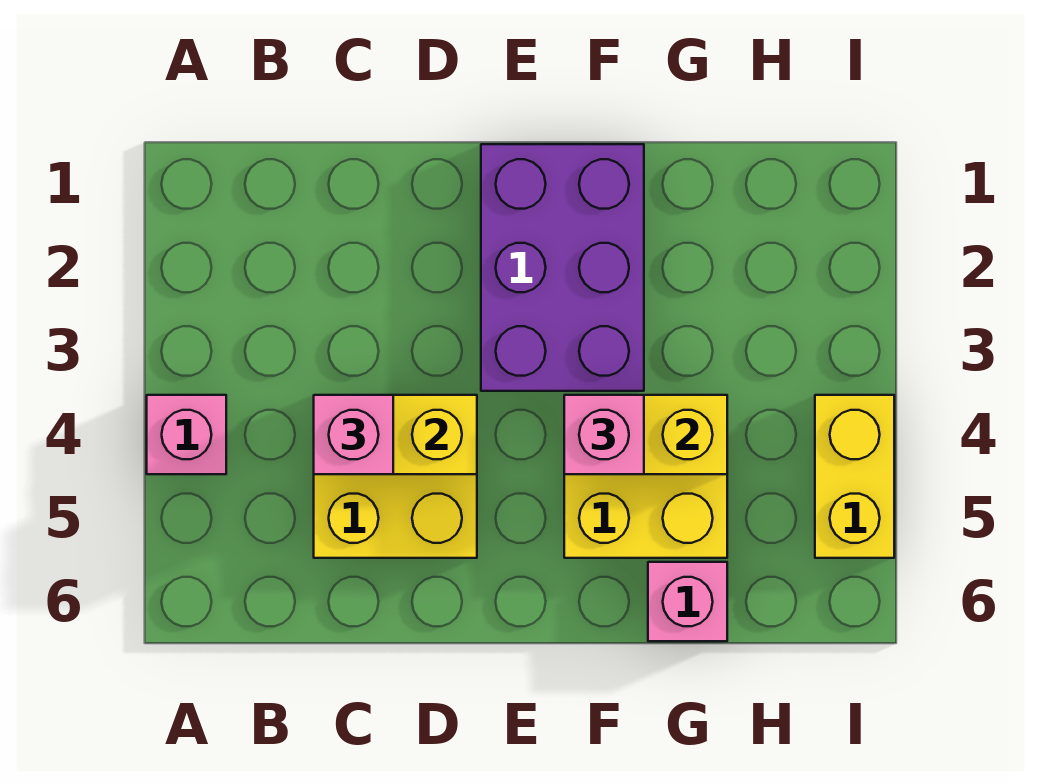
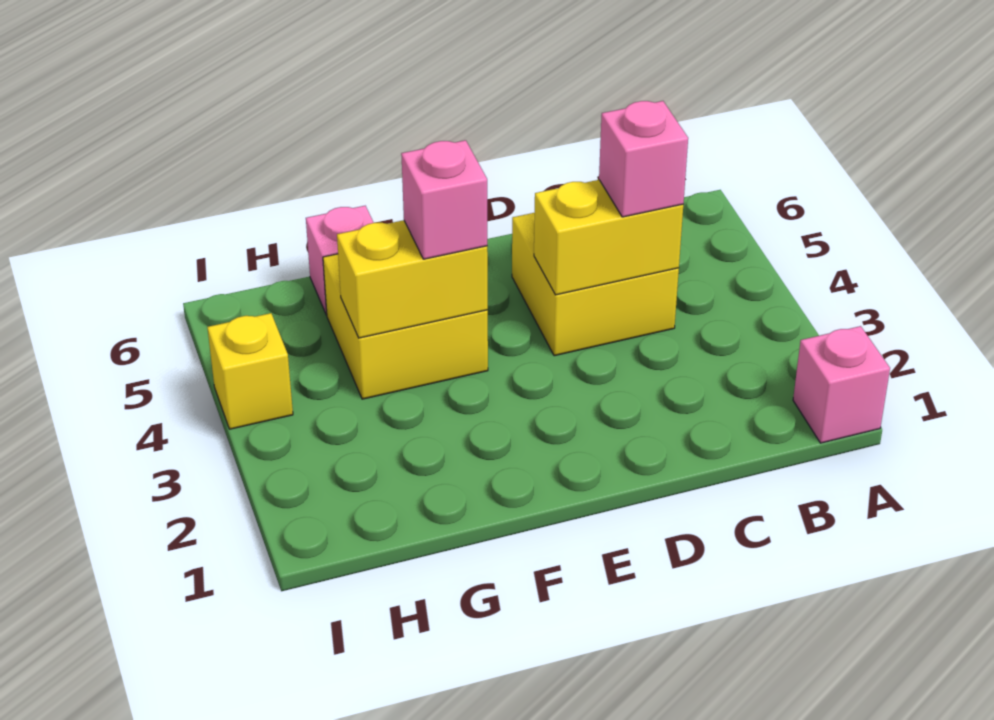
pink brick A4 level 1 -> pink brick A1 level 1
purple brick E1:F3 level 1 -> none
yellow brick I4:I5 level 1 -> yellow brick I4 level 1

